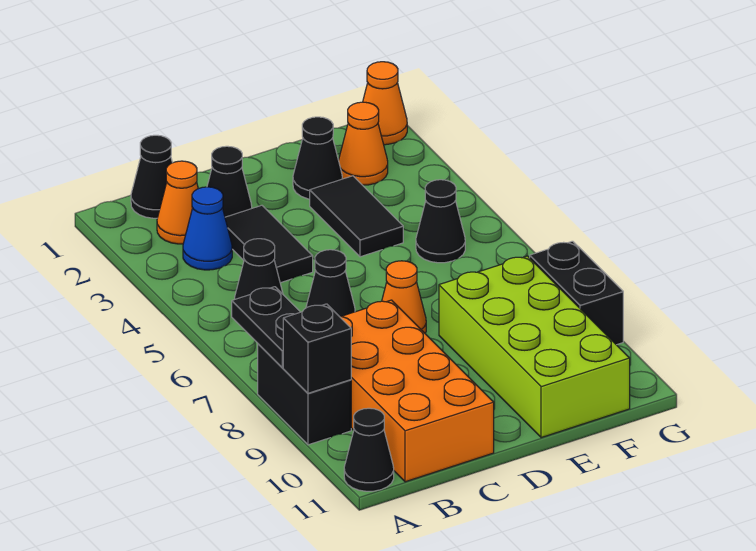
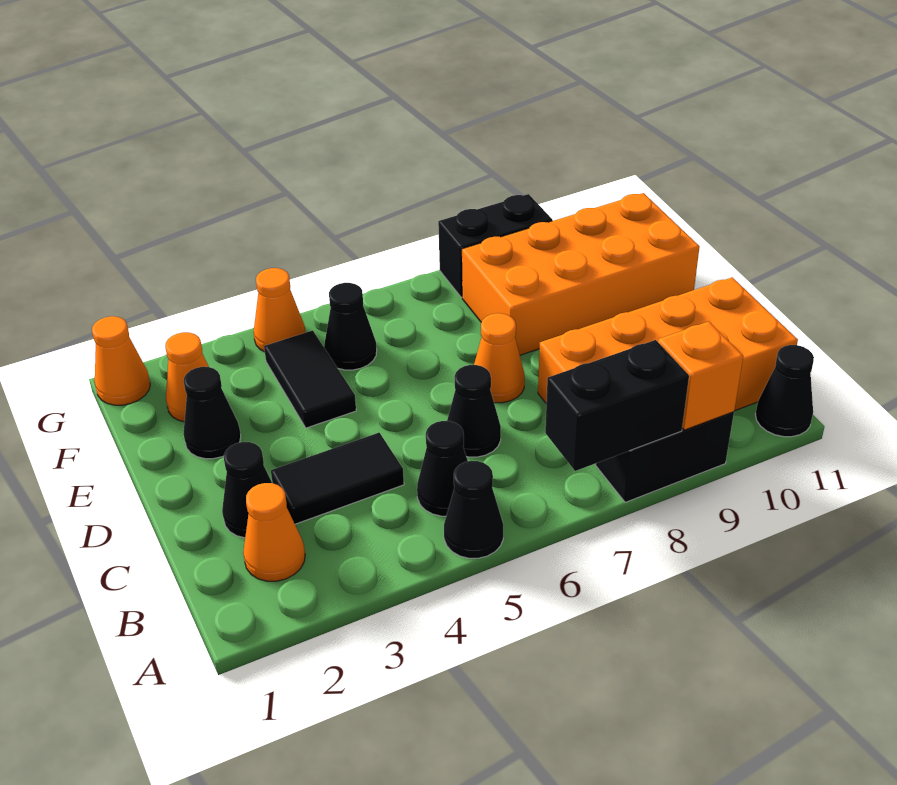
black plate A7:A8 level 2 -> black brick A7:A8 level 2
black brick A9 level 2 -> orange brick A9 level 2
black cone B1 level 1 -> black cone A5 level 1
blue cone B3 level 1 -> none
black tile E3:E4 level 1 -> black tile E4:F4 level 1
lime brick E8:F11 level 1 -> orange brick E8:F11 level 1
none -> orange cone G4 level 1

